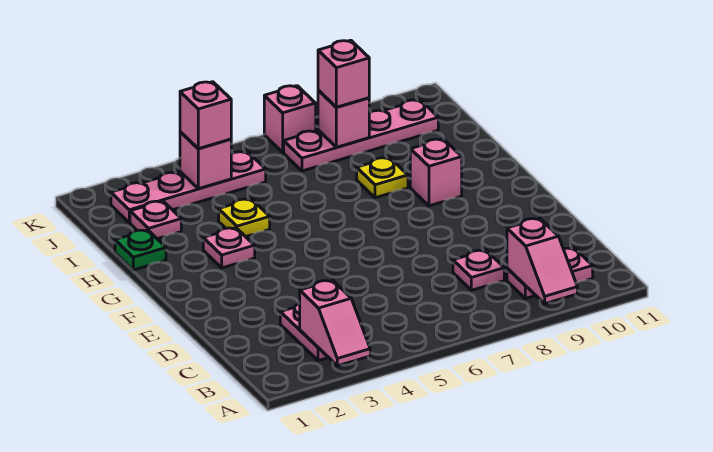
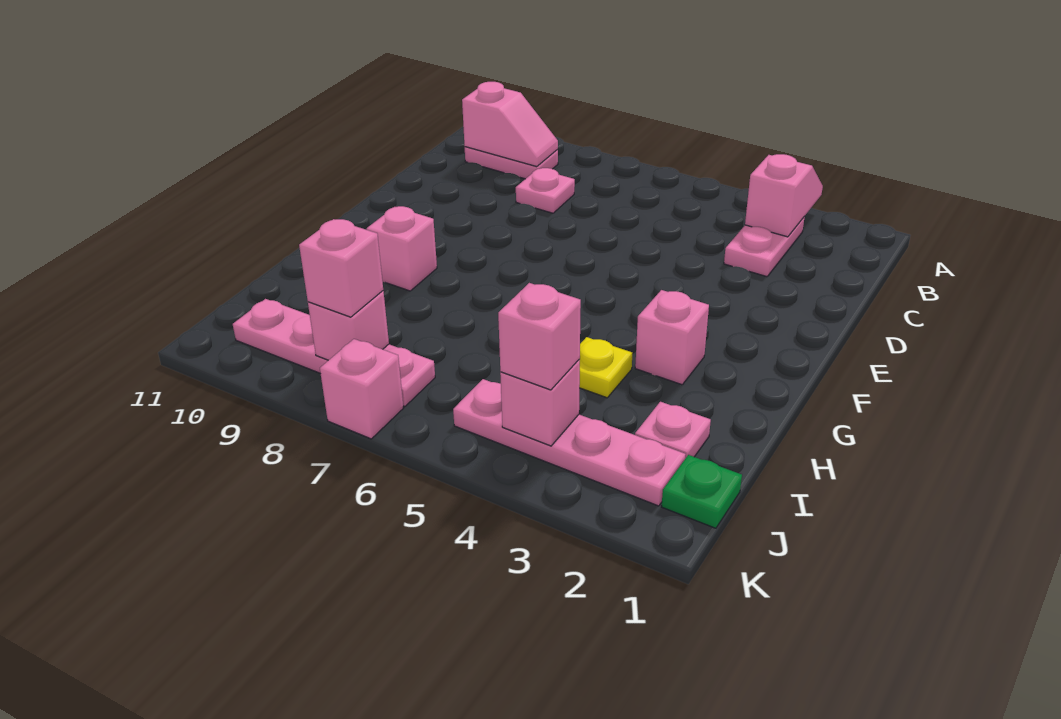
pink slope A9:B9 level 2 top B -> pink slope B9:B10 level 2 top 10
pink plate G3 level 1 -> pink brick G3 level 1
green plate H1 level 1 -> green plate J1 level 1
yellow plate H8 level 1 -> none

